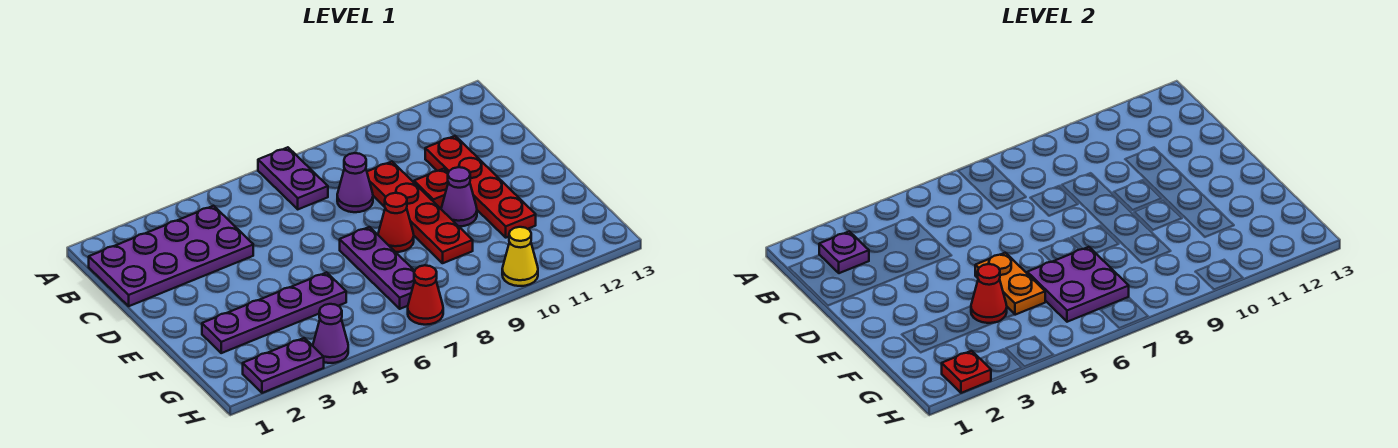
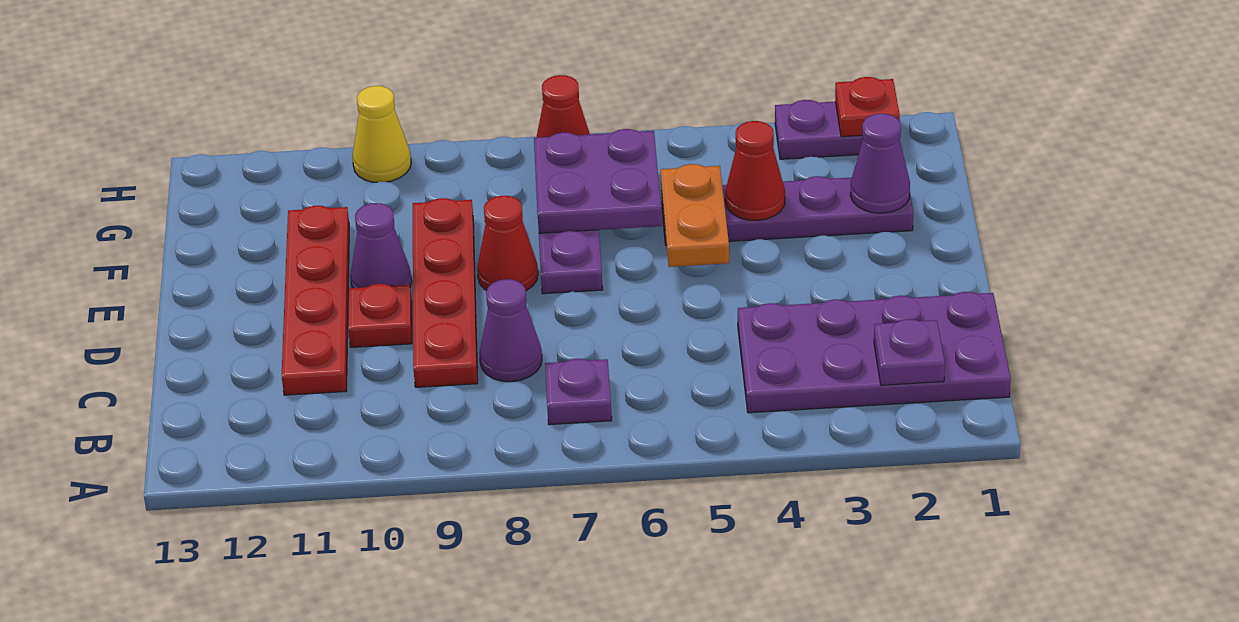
purple plate A7:B7 level 1 -> purple plate B7 level 1
purple cone H4 level 1 -> purple cone F2 level 2

